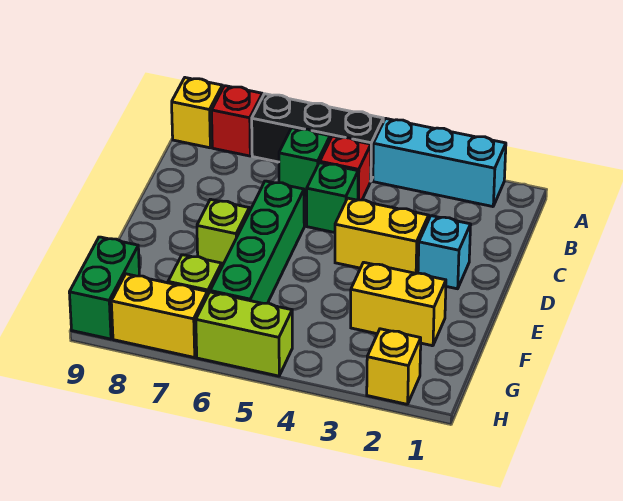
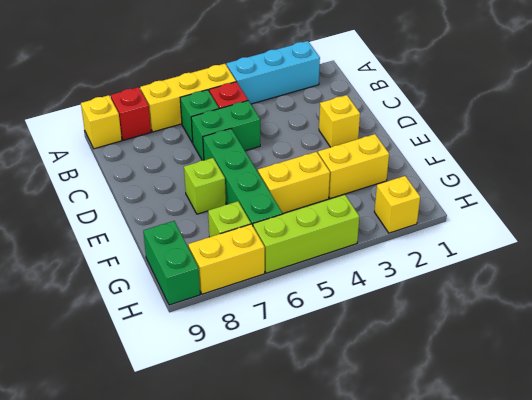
black brick A5:A7 level 1 -> yellow brick A5:A7 level 1
green brick C5 level 1 -> green brick C5:C6 level 1
cyan brick D2 level 1 -> yellow brick D2 level 1
yellow brick D3:D4 level 1 -> yellow brick F4:F5 level 1
lime brick H5:H6 level 1 -> lime brick H4:H6 level 1

